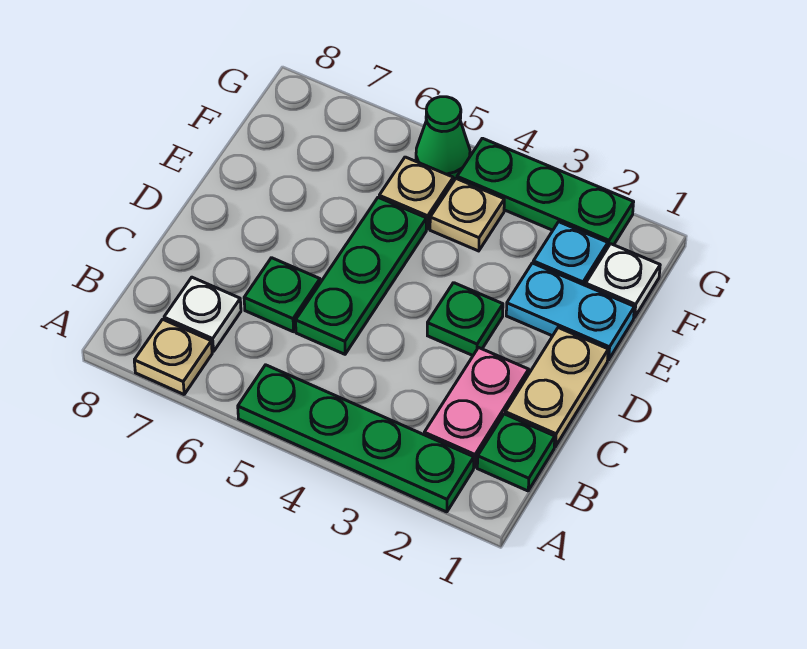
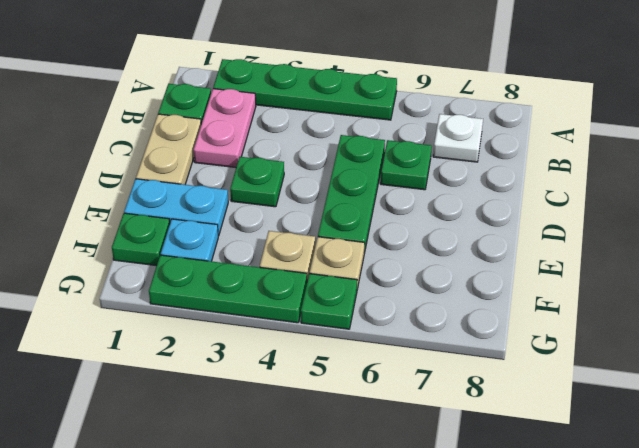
tan plate A7 level 1 -> none
white plate F1 level 1 -> green plate F1 level 1
green cone G5 level 1 -> green plate G5 level 1

